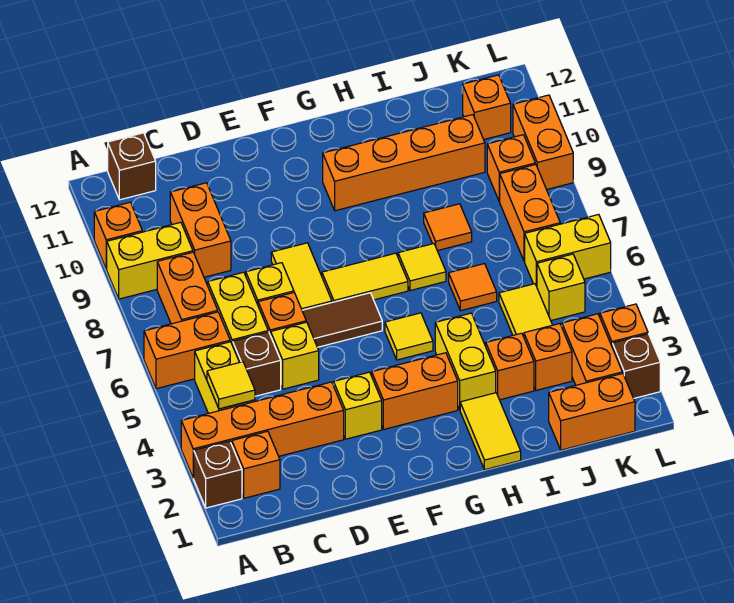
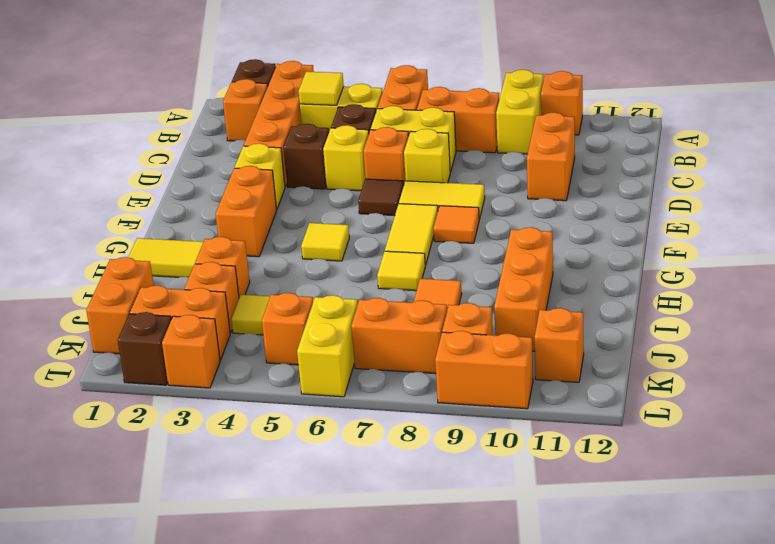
brown brick B12 level 1 -> brown brick D4 level 1
orange brick C9:C10 level 1 -> orange brick C10:D10 level 1
brown tile E6:F6 level 1 -> brown tile E6 level 1
orange brick G10:J10 level 1 -> orange brick H10:J10 level 1
yellow brick H3:H4 level 1 -> none
orange tile I6 level 1 -> orange tile F8 level 1
yellow brick K5 level 1 -> orange brick K5 level 1

